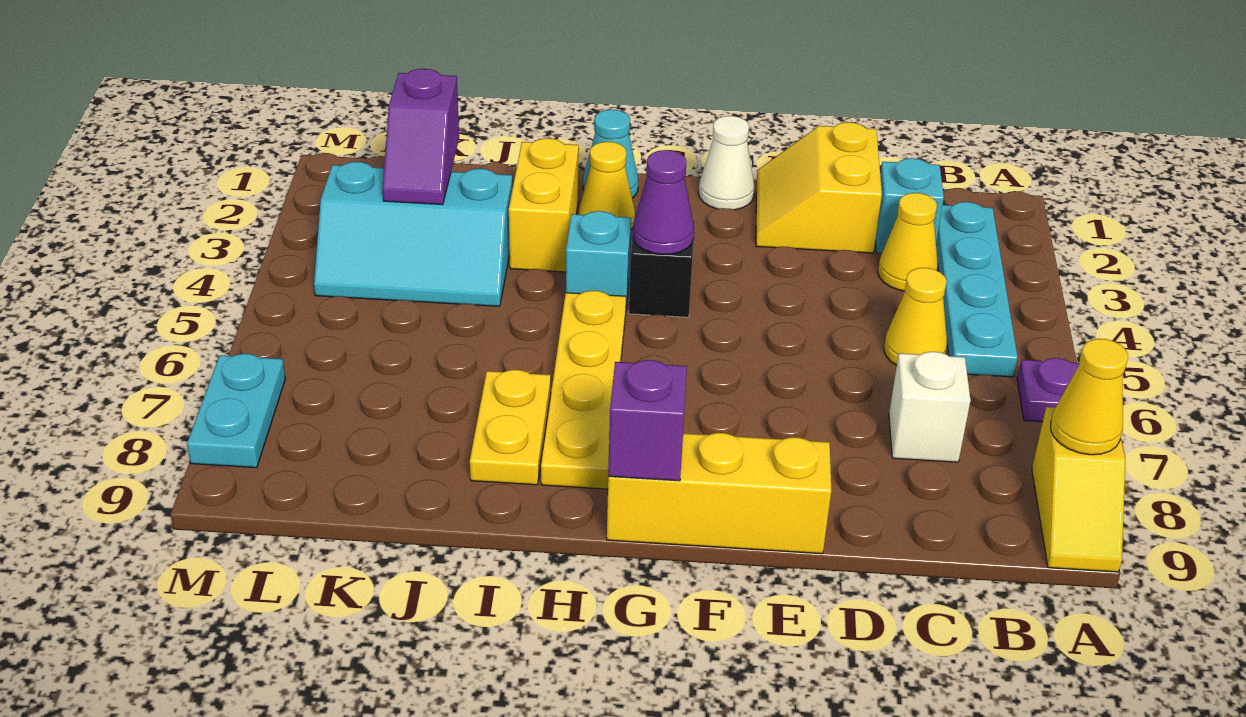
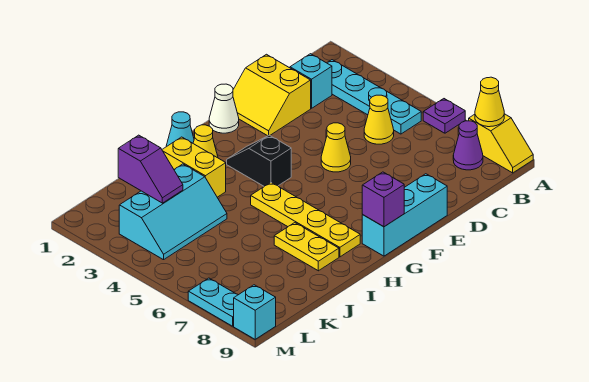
yellow cone C3 level 1 -> yellow cone E5 level 1
white brick C7 level 1 -> none
yellow brick E9:G9 level 1 -> cyan brick E9:G9 level 1
purple cone G4 level 2 -> purple cone B8 level 1
cyan brick H4 level 1 -> cyan brick M9 level 1

